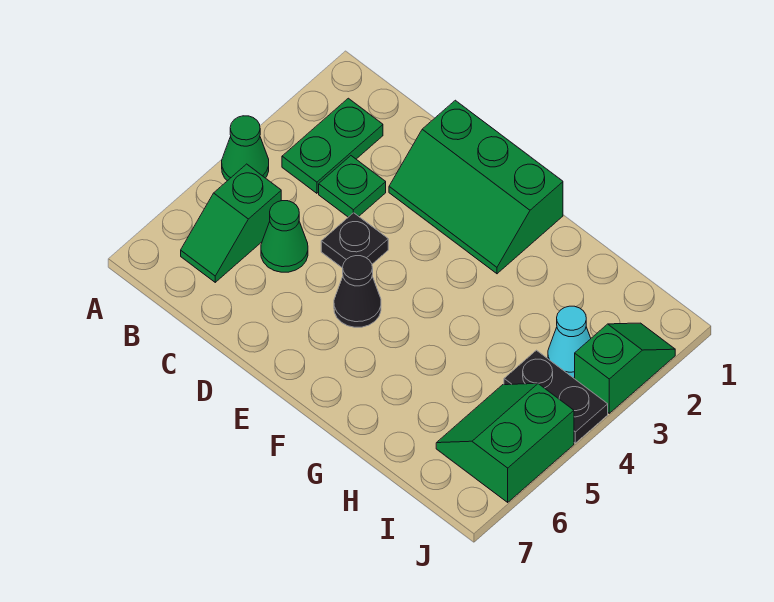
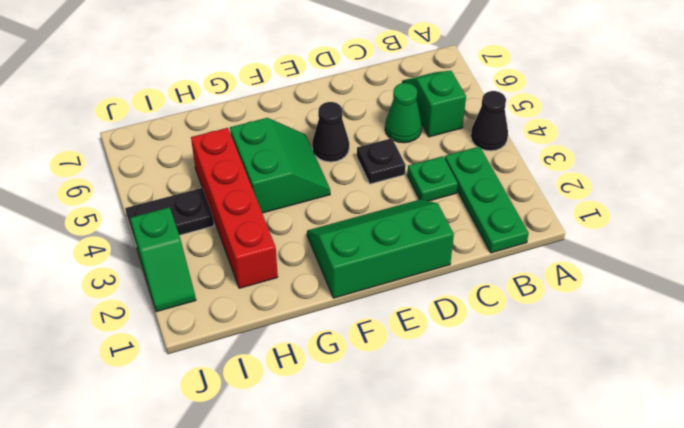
green cone A4 level 1 -> black cone A4 level 1
green plate B2:B3 level 1 -> green plate B1:B3 level 1
none -> red brick H2:H5 level 1
cyan cone I3 level 1 -> none
green slope I5:J6 level 1 top J -> green slope F4:G5 level 1 top G

